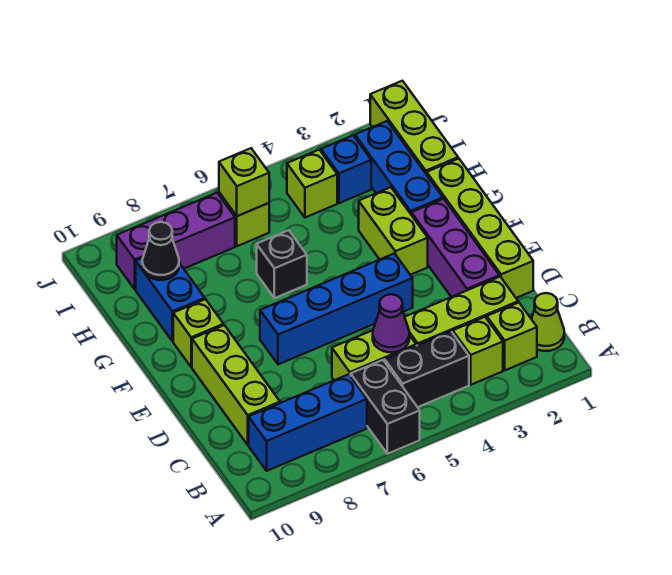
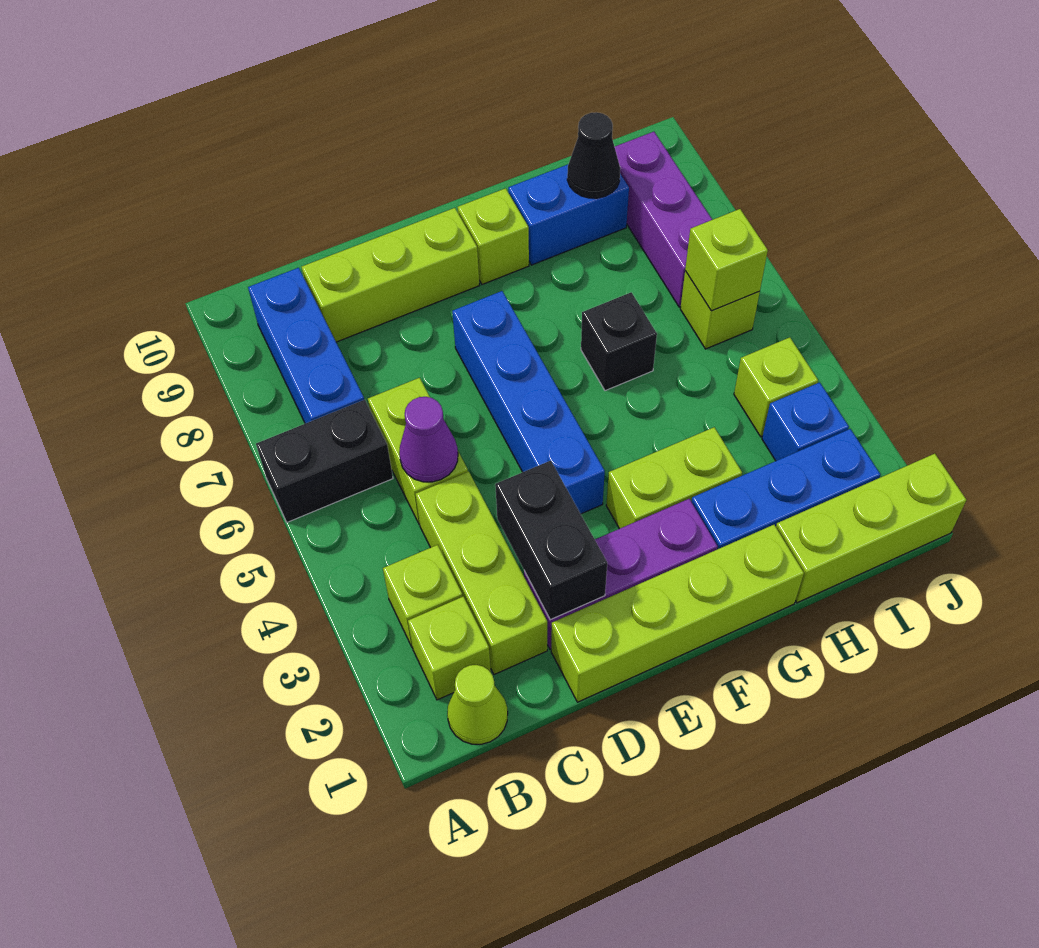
black brick B4:B5 level 1 -> black brick D2:D3 level 2

